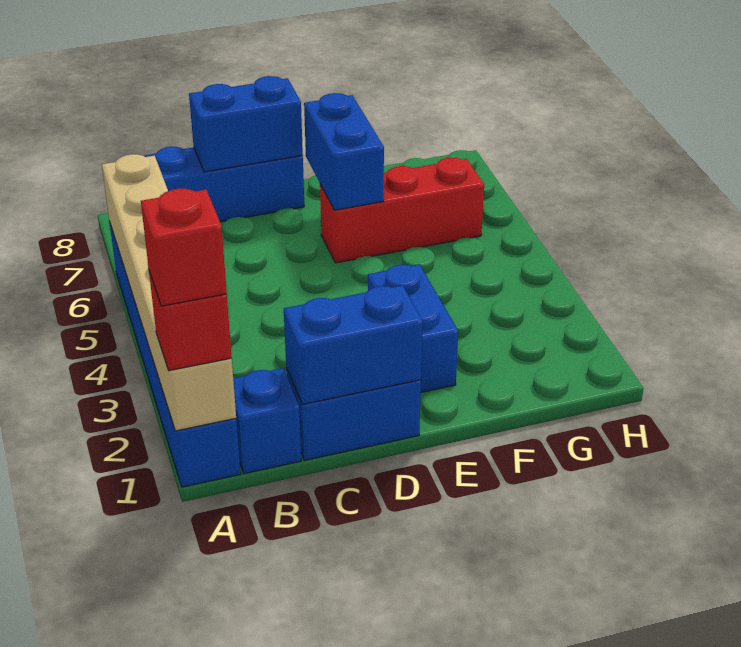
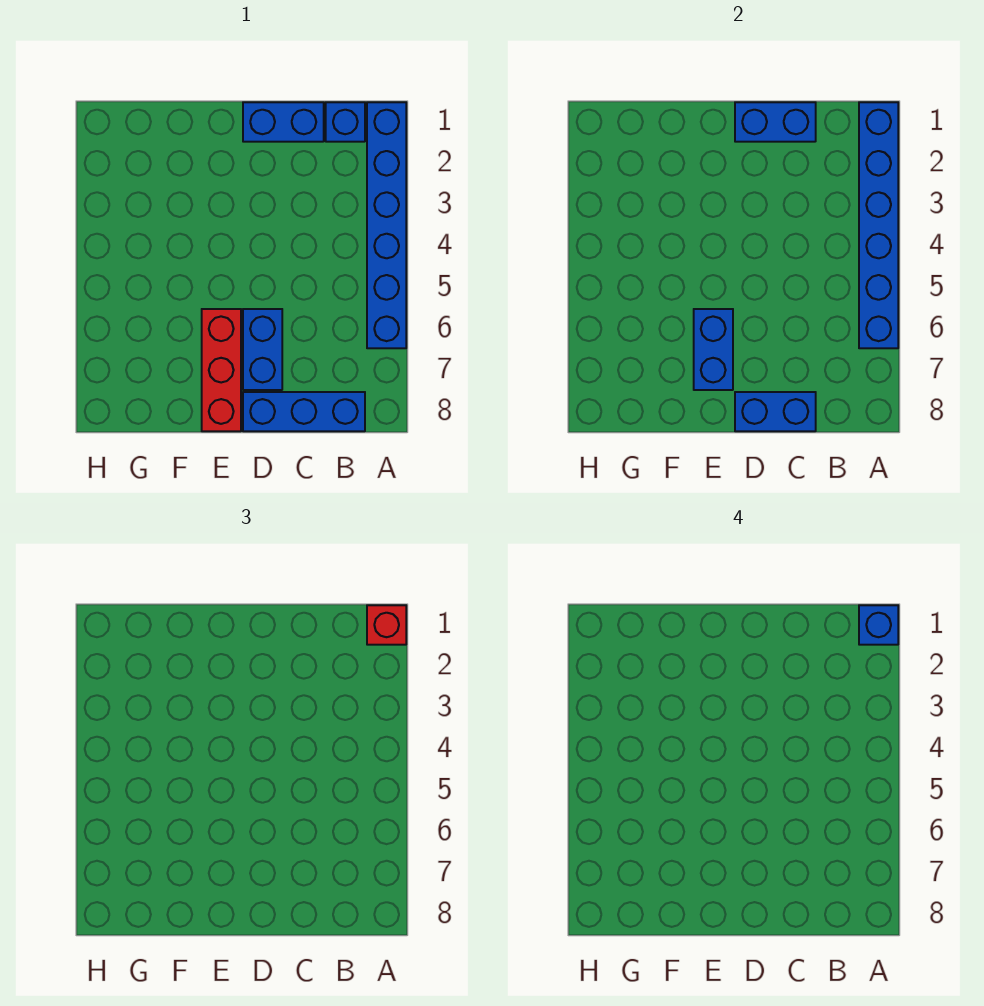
tan brick A1:A6 level 2 -> blue brick A1:A6 level 2
red brick A1 level 4 -> blue brick A1 level 4
blue brick E2:E3 level 1 -> blue brick D6:D7 level 1
red brick E6:G6 level 1 -> red brick E6:E8 level 1

